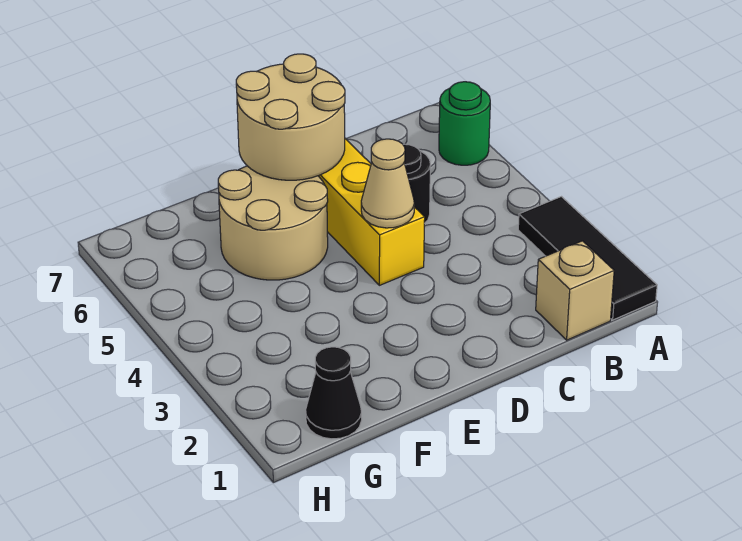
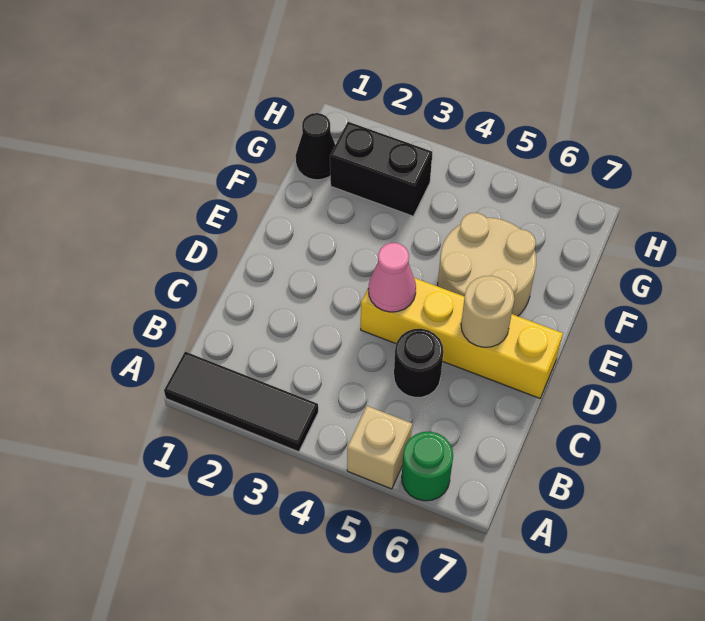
tan brick B1 level 1 -> tan brick A5 level 1
tan cone D4 level 2 -> pink cone D4 level 2
tan round brick D6:E7 level 2 -> tan round brick D6 level 2
none -> black brick G2:G3 level 1

